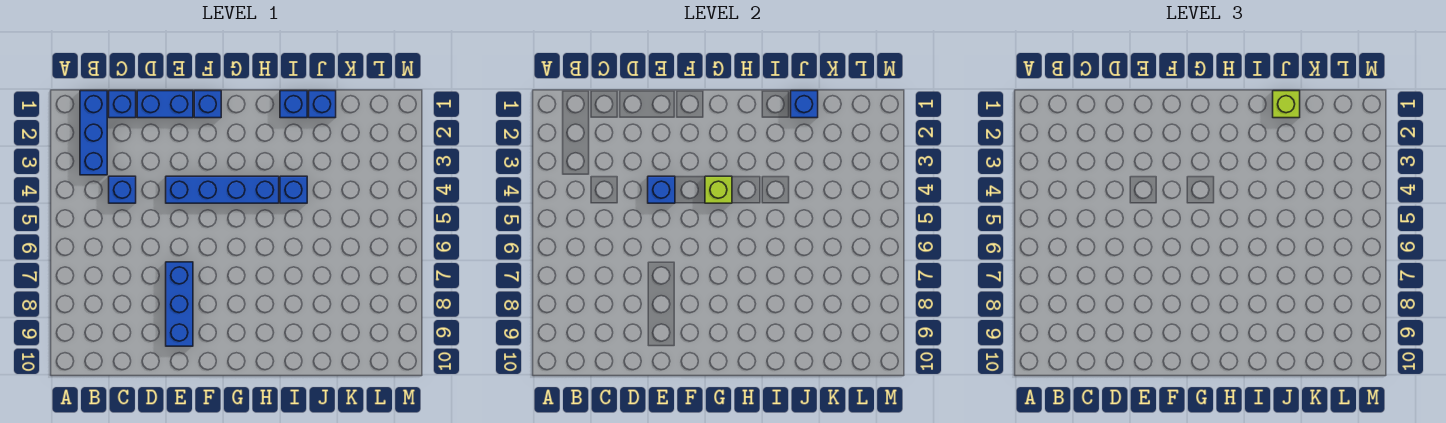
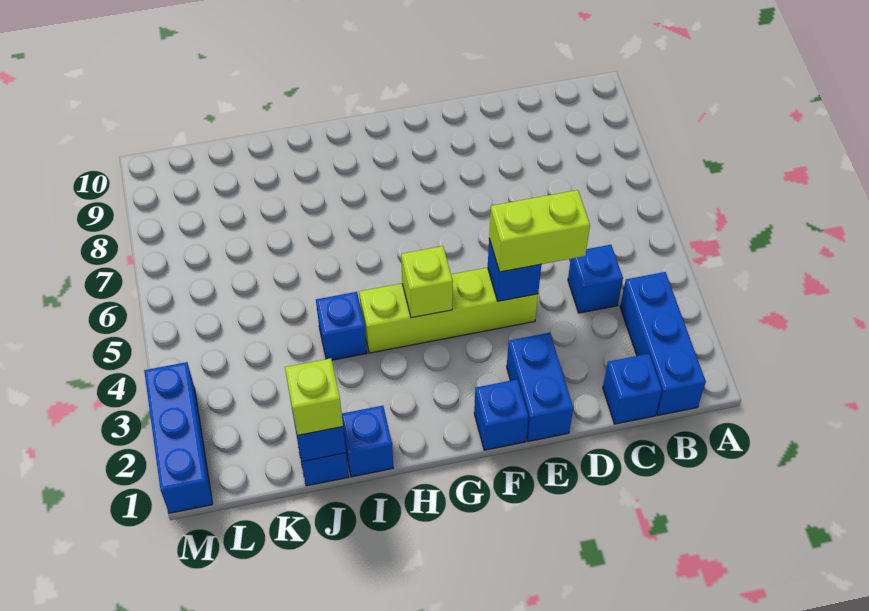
blue brick D1:E1 level 1 -> blue brick E1:E2 level 1
none -> lime brick D4:E4 level 3
blue brick E4:H4 level 1 -> lime brick E4:H4 level 1
blue brick E7:E9 level 1 -> blue brick M1:M3 level 1

